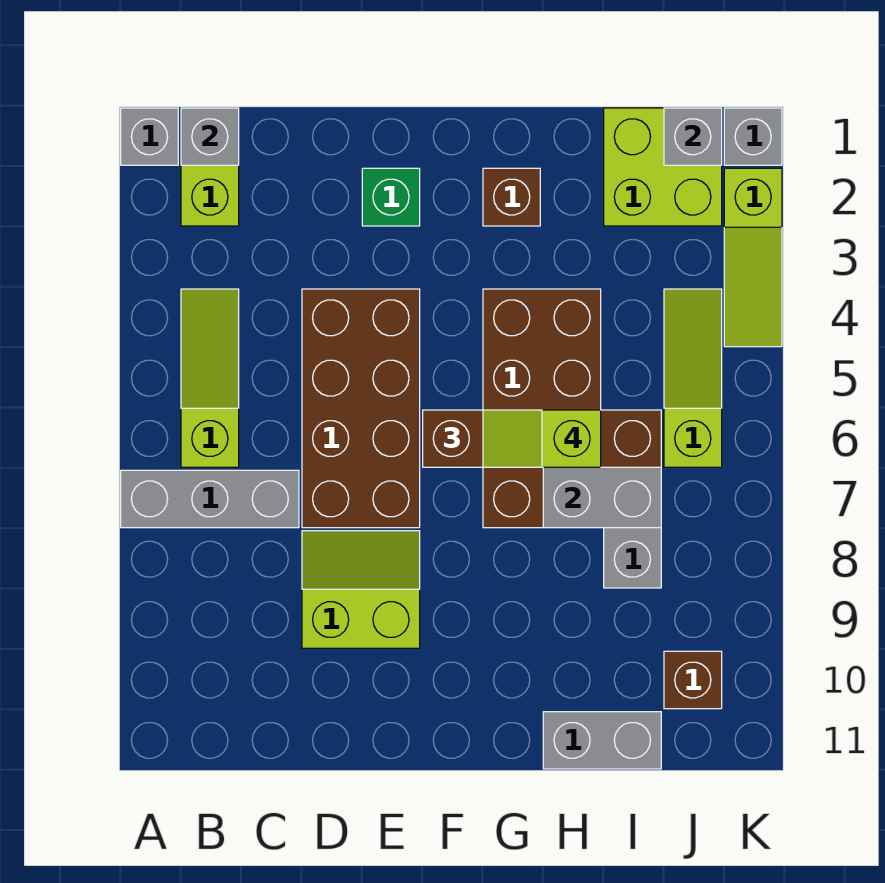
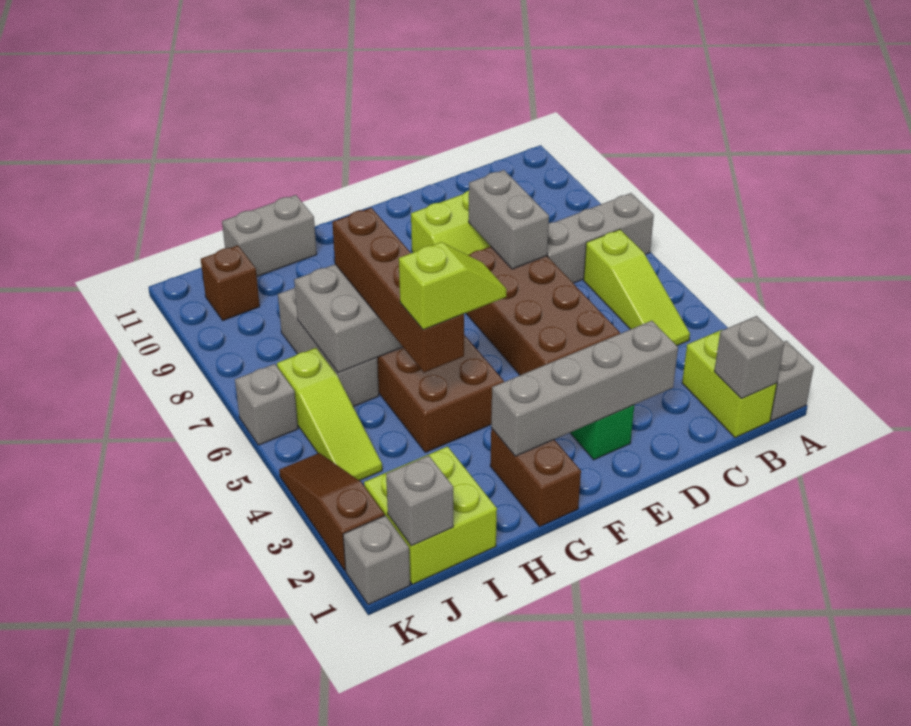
none -> grey brick D2:G2 level 2
none -> grey brick D7:D8 level 2
brown brick F6:I6 level 3 -> brown brick H4:H7 level 3
brown brick G2 level 1 -> brown brick G1:G2 level 1
lime slope G6:H6 level 4 top H -> lime slope G4:H4 level 4 top H
lime slope K2:K4 level 1 top 2 -> brown slope K2:K4 level 1 top 2
none -> grey brick K6 level 1

